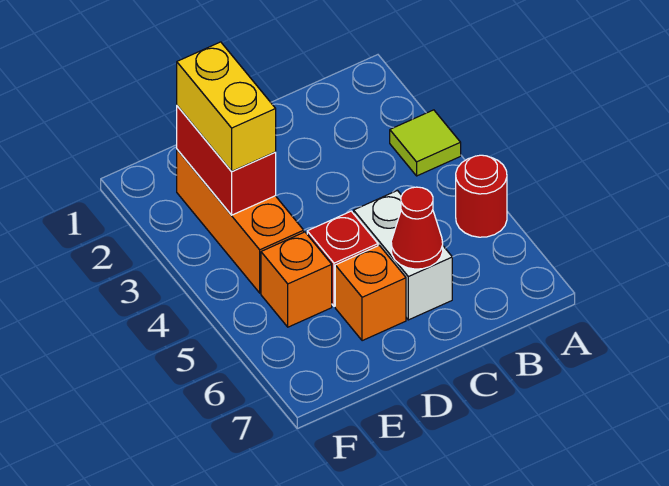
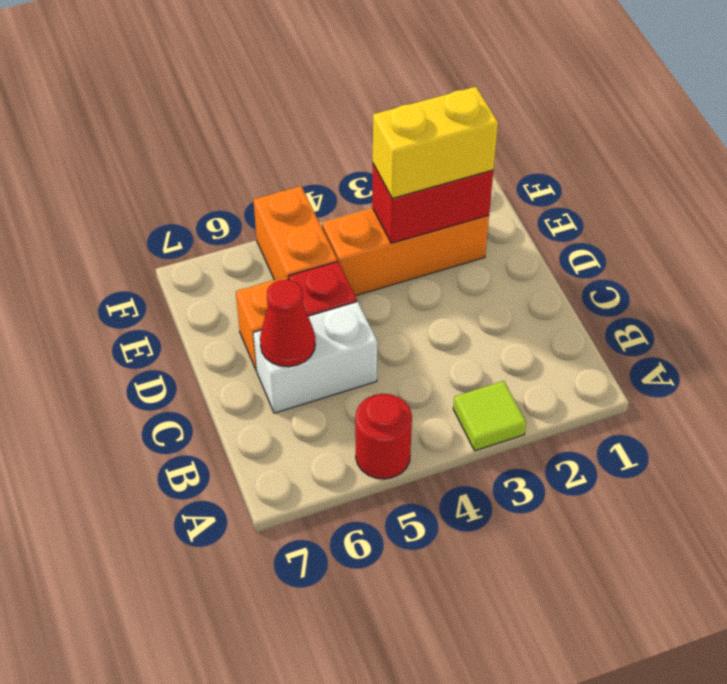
orange brick E5 level 1 -> orange brick E5:F5 level 1

